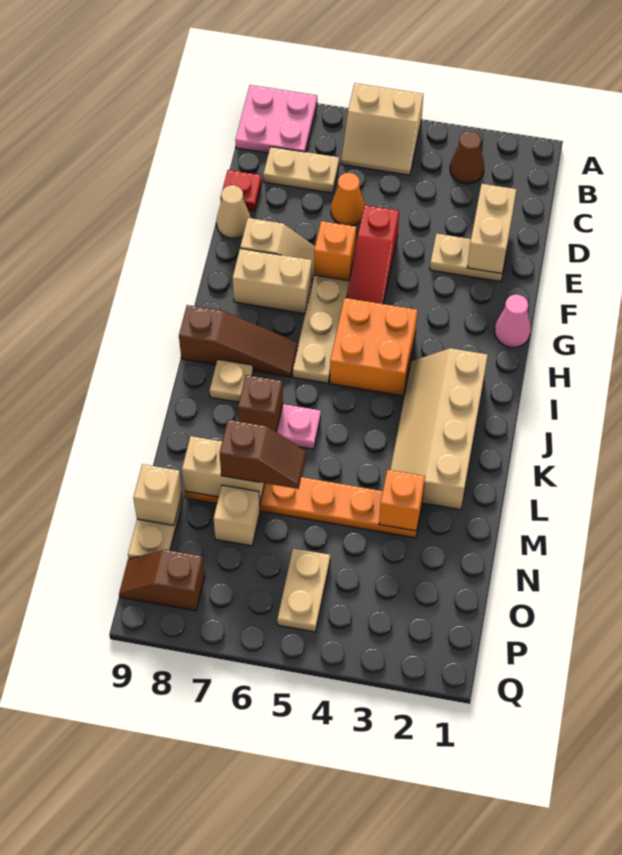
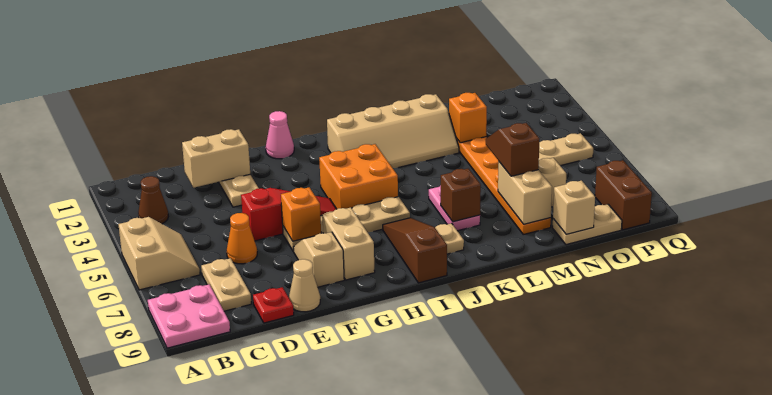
brown slope P8:P9 level 1 top 8 -> brown brick P8:P9 level 1

